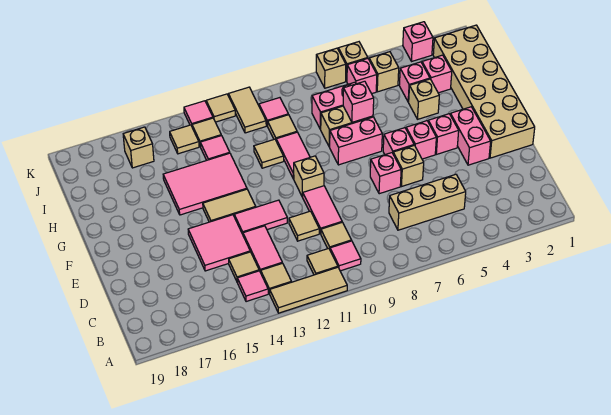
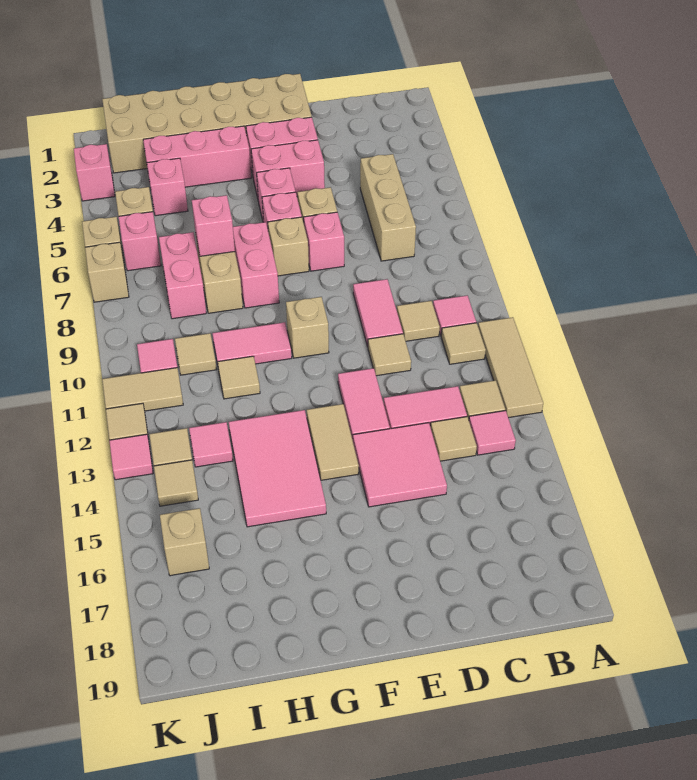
pink tile D10:E10 level 1 -> pink tile D9:D10 level 1
pink brick F4 level 1 -> pink brick E4:F4 level 1
tan brick H4 level 1 -> tan brick F7 level 1
pink brick I3 level 1 -> pink brick G3:I3 level 1

